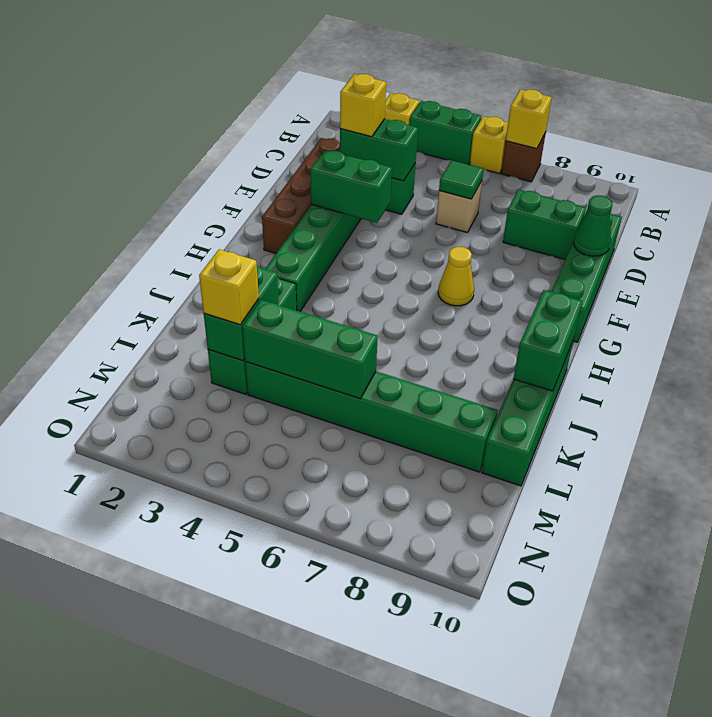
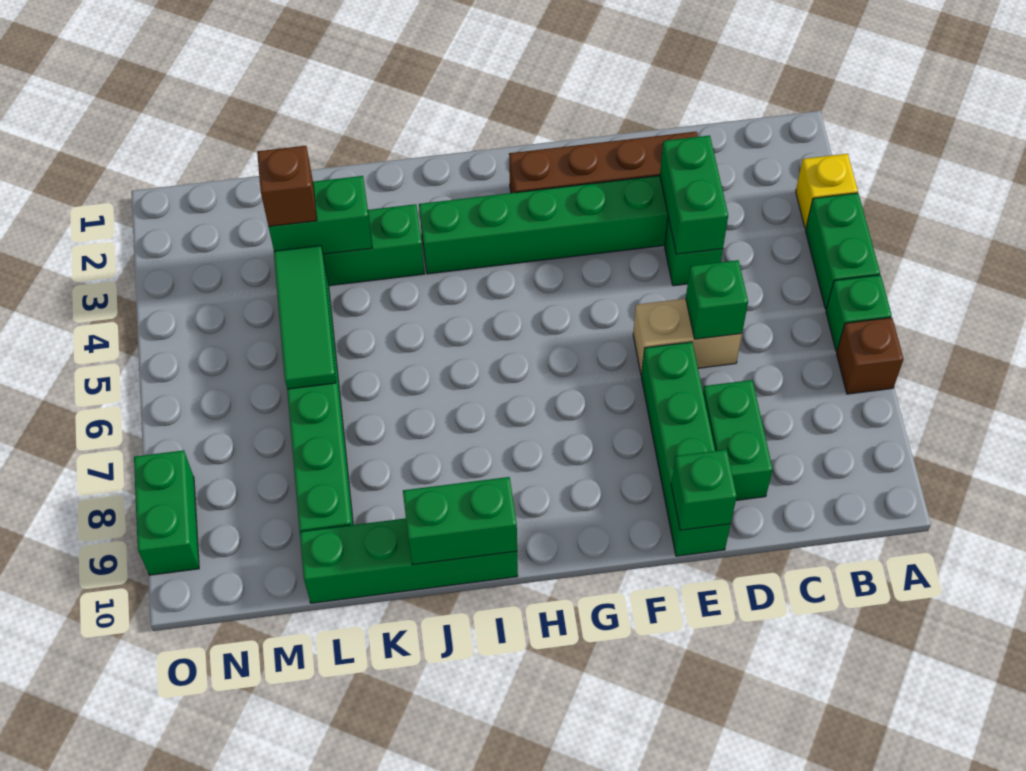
yellow brick A6 level 1 -> green brick A6 level 1
yellow brick A7 level 2 -> none
yellow brick D3 level 3 -> none
tan brick D6 level 1 -> tan brick D6:E6 level 1
green tile D6 level 2 -> green brick D6 level 2
green brick D10:G10 level 1 -> green brick E7:E10 level 1
green cone E10 level 2 -> green brick E10 level 2
green brick F3:F4 level 2 -> green brick O8:O9 level 1
yellow cone G7 level 1 -> none
yellow brick L3 level 3 -> brown brick L3 level 3
green brick L4:L6 level 2 -> green tile L4:L6 level 2

